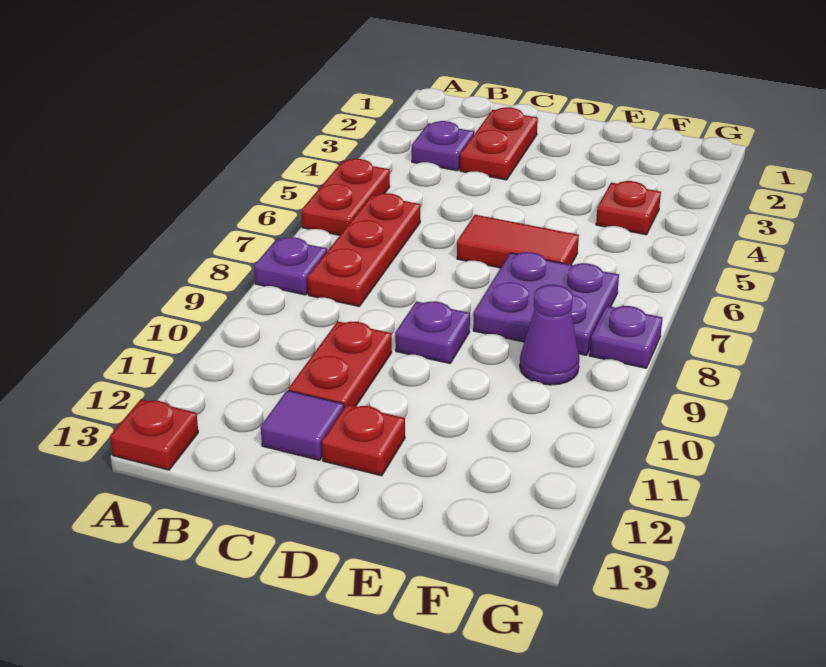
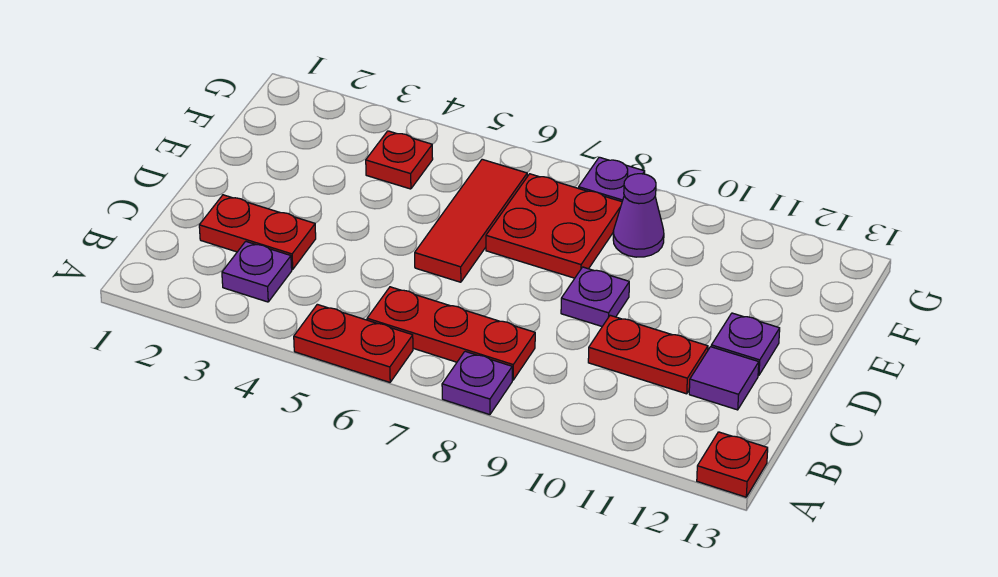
red tile D6:E6 level 1 -> red tile D6:F6 level 1
red plate D12 level 1 -> purple plate D12 level 1
purple plate E7:F8 level 1 -> red plate E7:F8 level 1

